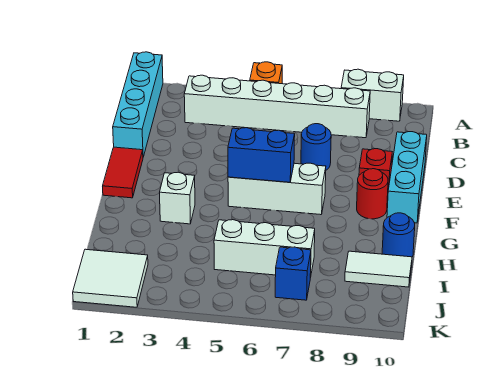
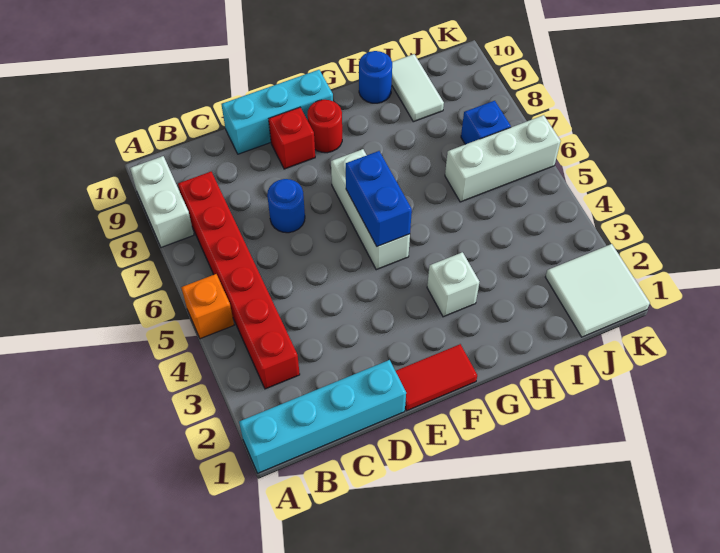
white brick B3:B8 level 1 -> red brick B3:B8 level 1
white brick I5:I7 level 1 -> white brick I6:K6 level 1

